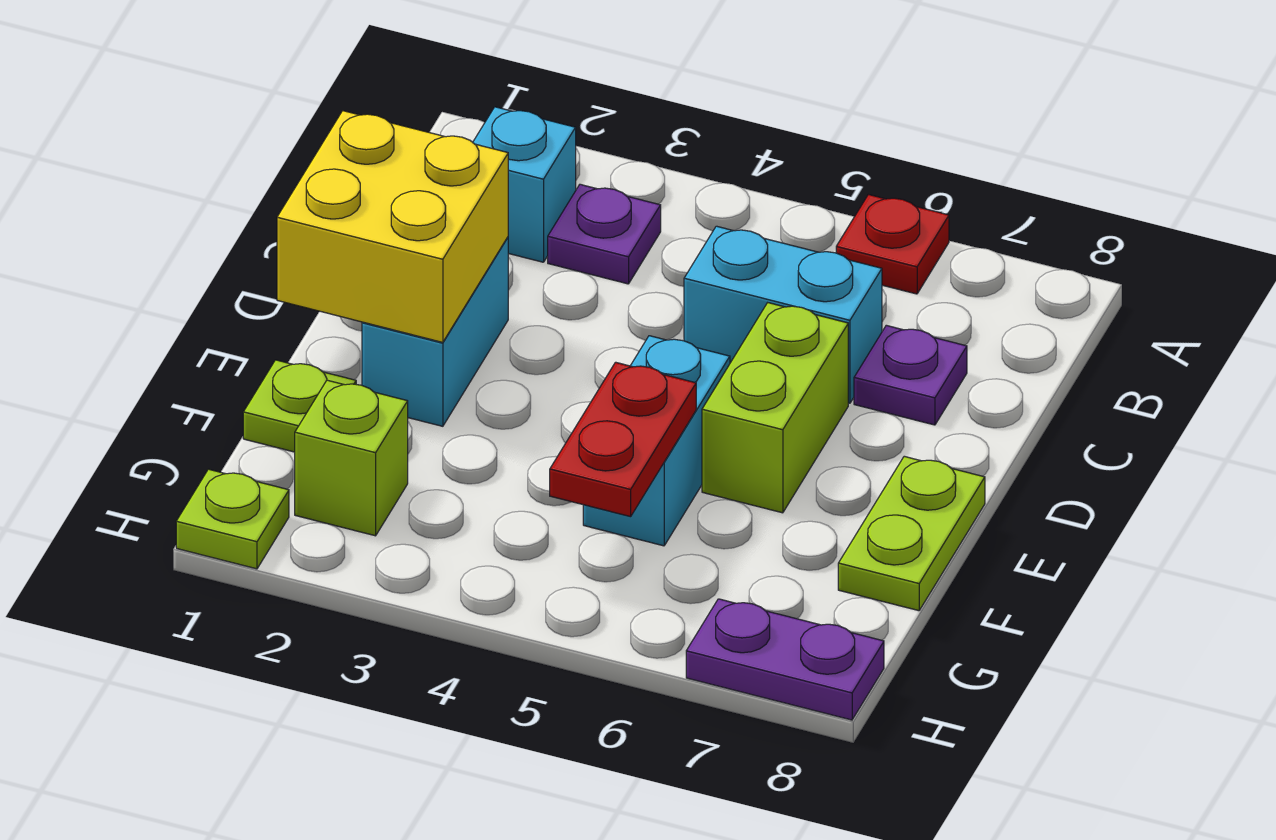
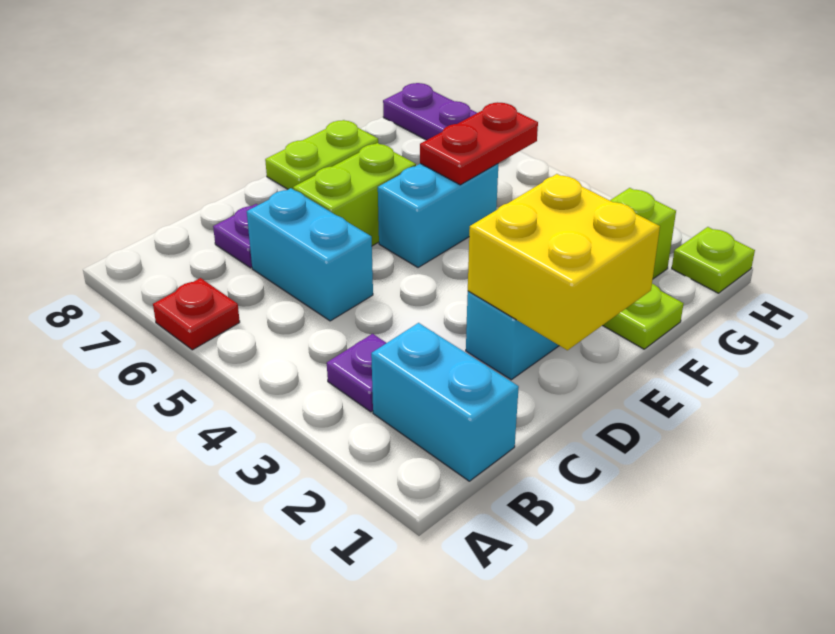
cyan brick B2 level 1 -> cyan brick B1:B2 level 1

